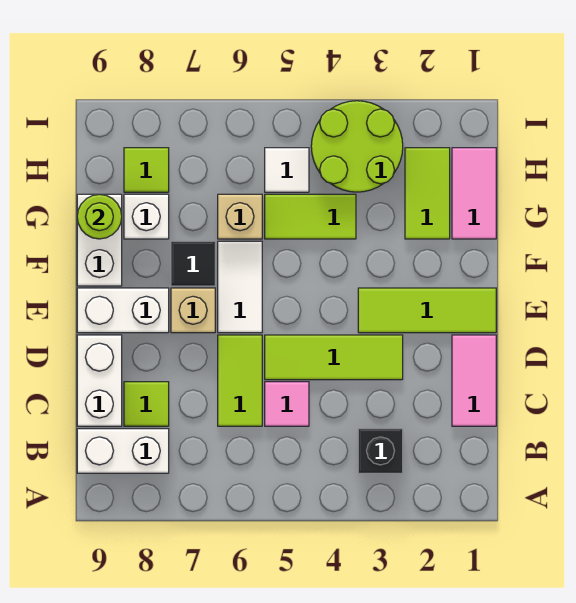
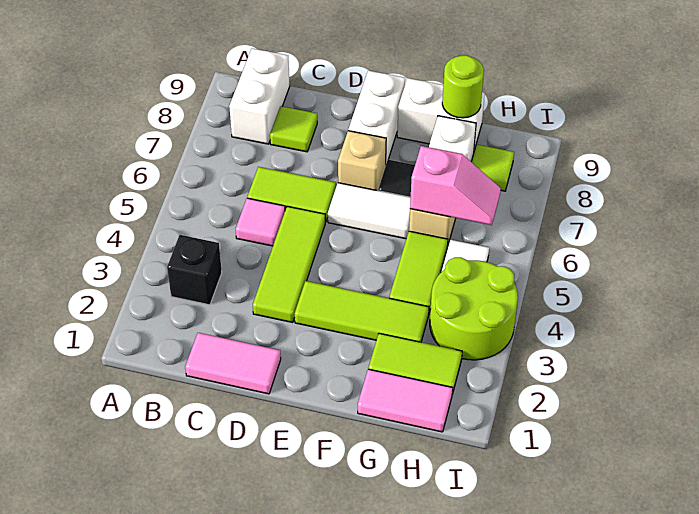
white brick C9:D9 level 1 -> none
lime tile E1:E3 level 1 -> lime tile E3:G3 level 1
none -> pink slope G6:H6 level 2 top G

